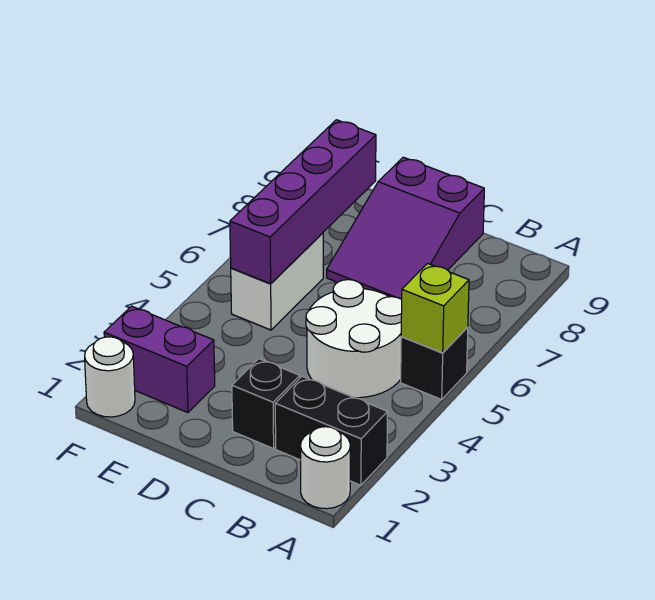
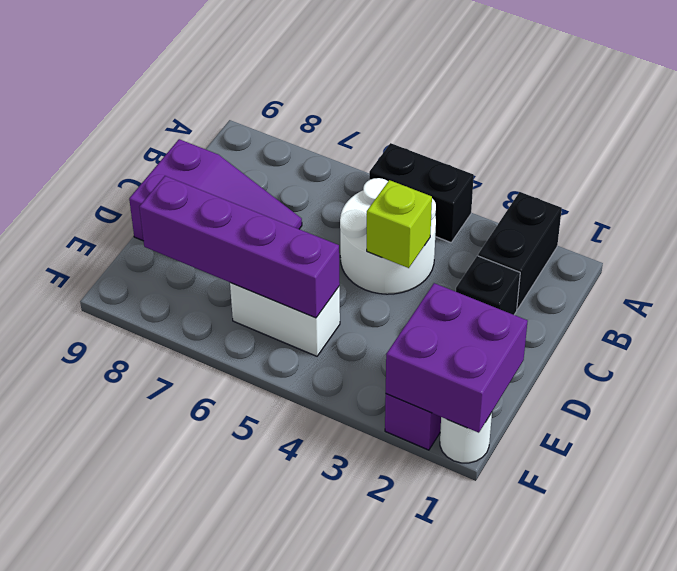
white round brick A1 level 1 -> none
black brick A5 level 1 -> black brick A4:A5 level 1
lime brick A5 level 2 -> lime brick C4 level 2
none -> purple brick E1:F2 level 2

